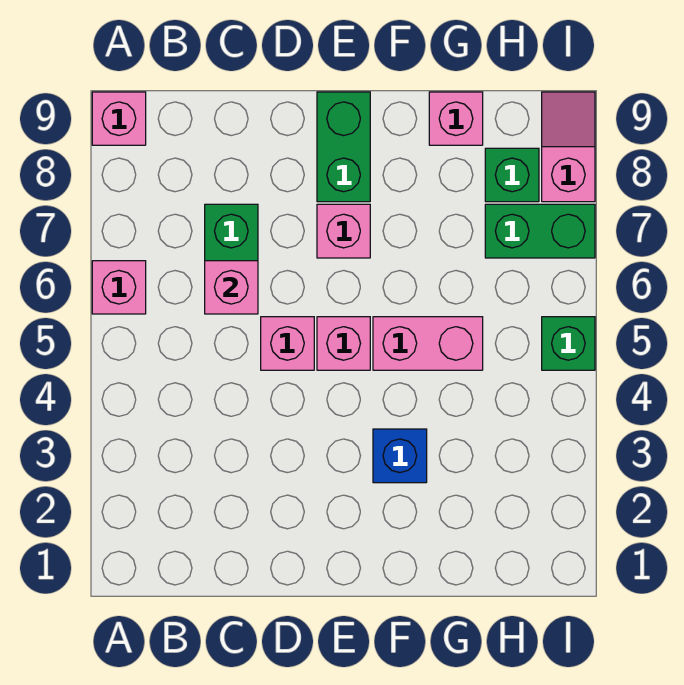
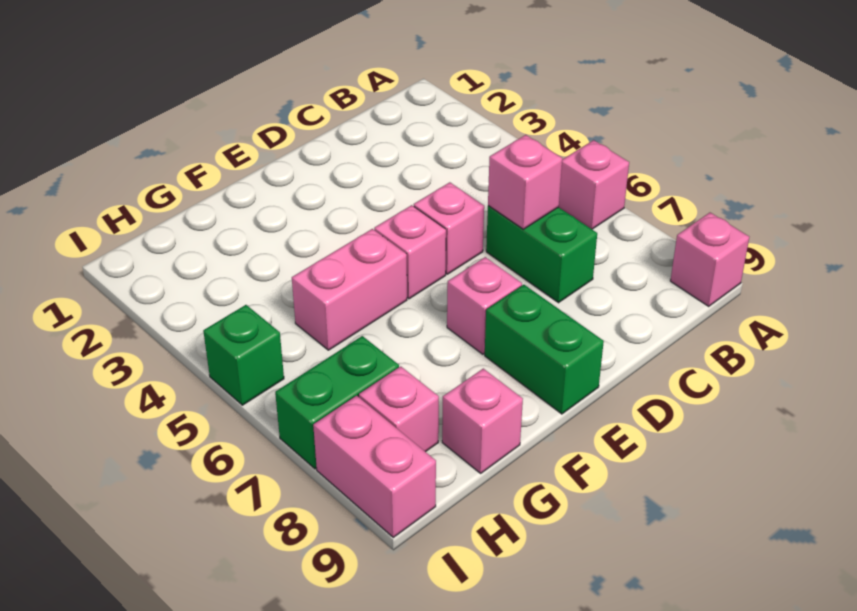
blue brick F3 level 1 -> none
green brick H8 level 1 -> pink brick H8 level 1
pink slope I8:I9 level 1 top 8 -> pink brick I8:I9 level 1

